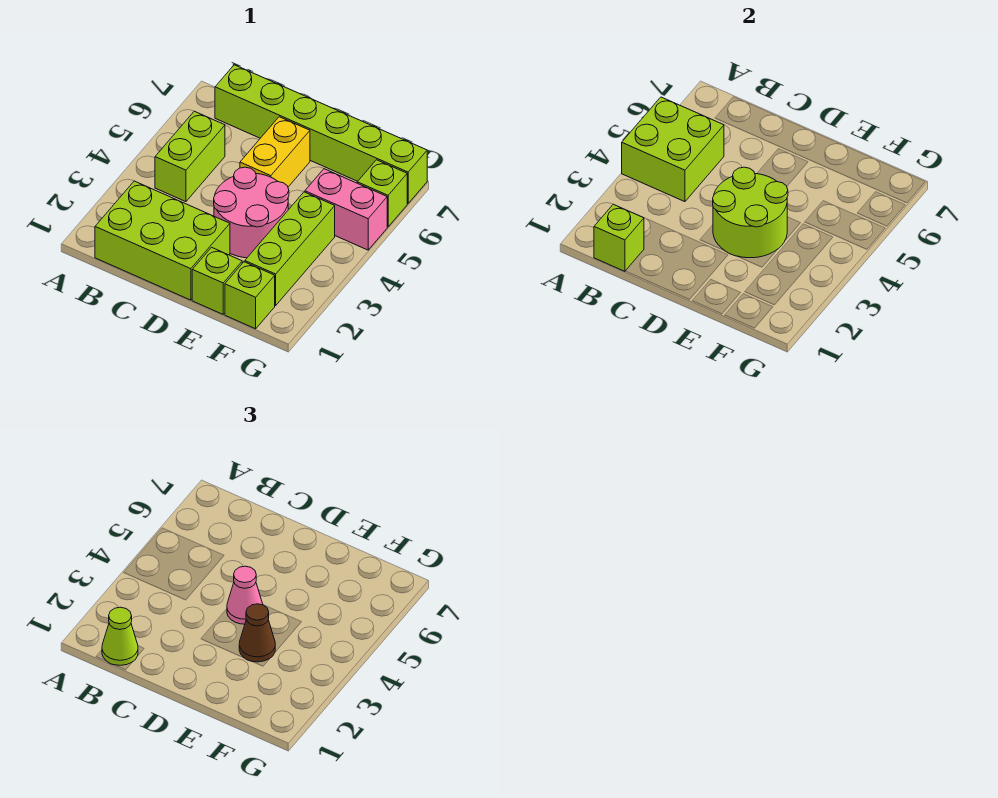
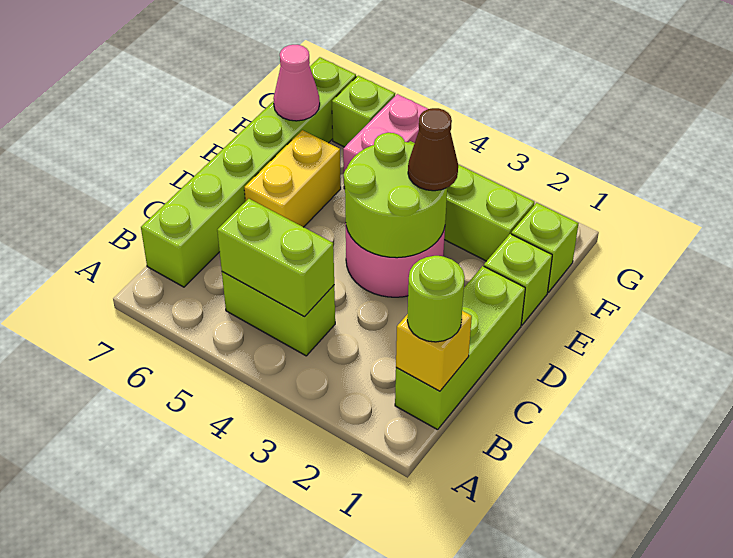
lime brick A4:B5 level 2 -> lime brick B4:B5 level 2
lime brick B1:D2 level 1 -> lime brick B1:D1 level 1
lime brick B1 level 2 -> yellow brick B1 level 2
lime cone B1 level 3 -> lime round brick B1 level 3
pink cone D4 level 3 -> pink cone F7 level 2
yellow brick D5:D6 level 1 -> yellow brick D6:E6 level 1

